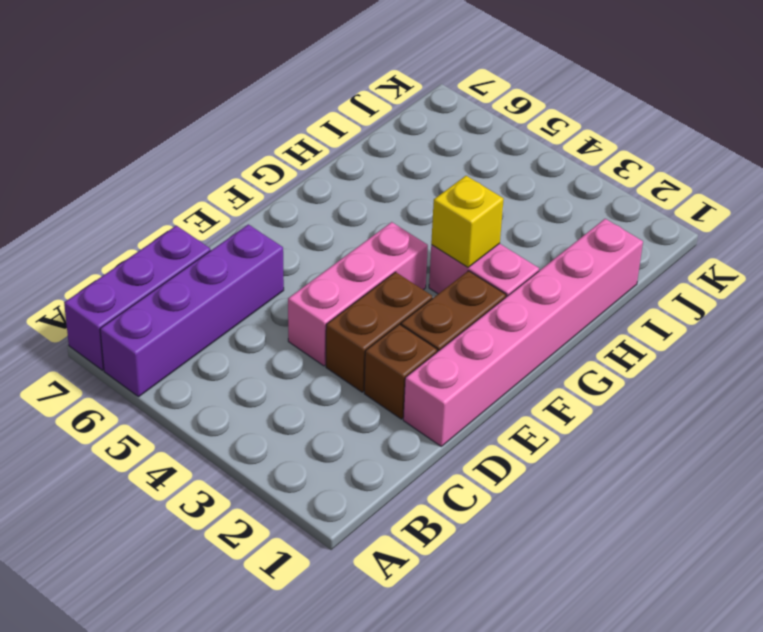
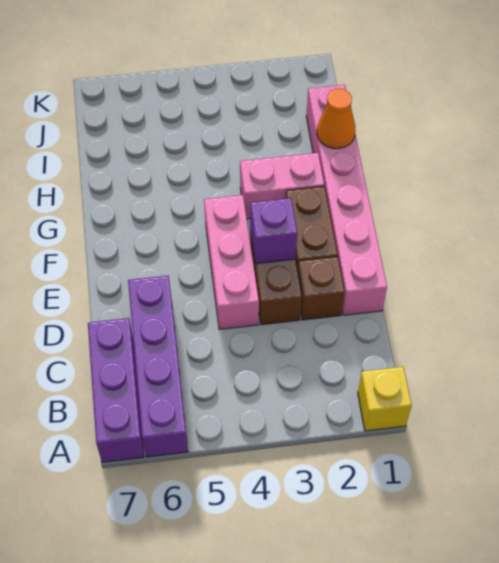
none -> purple brick E3 level 2
yellow brick G3 level 2 -> yellow brick A1 level 1
none -> orange cone H1 level 2

